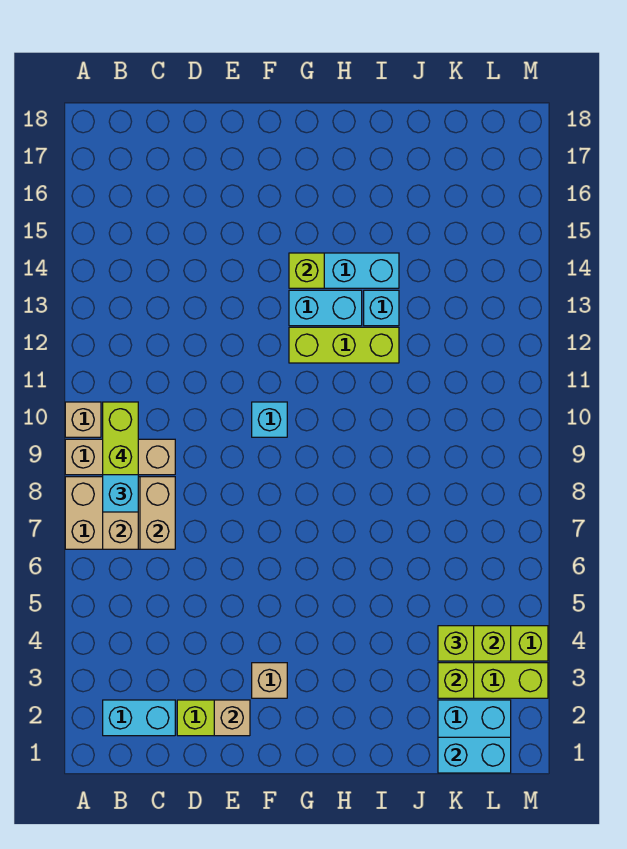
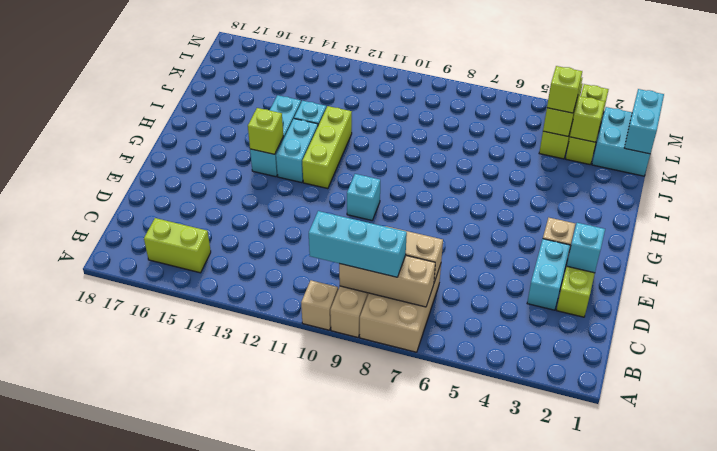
cyan brick B2:C2 level 1 -> cyan brick D3:E3 level 1
lime brick B9:B10 level 4 -> lime brick B15:B16 level 1
tan brick E2 level 2 -> cyan brick E2 level 2

